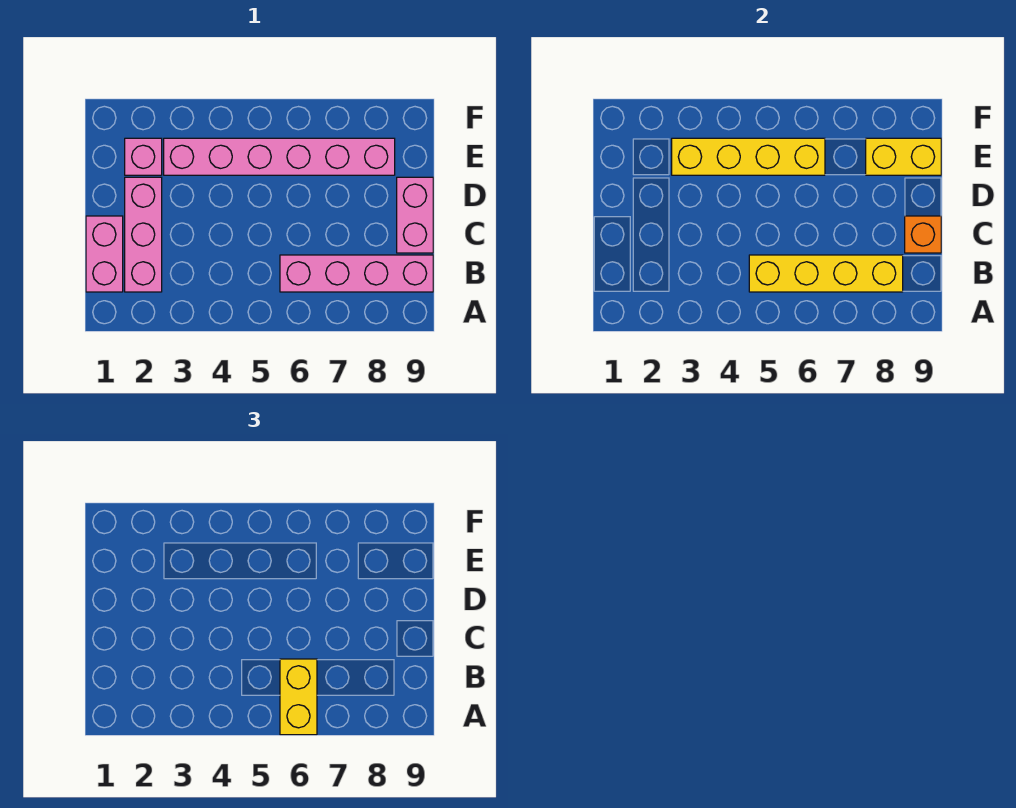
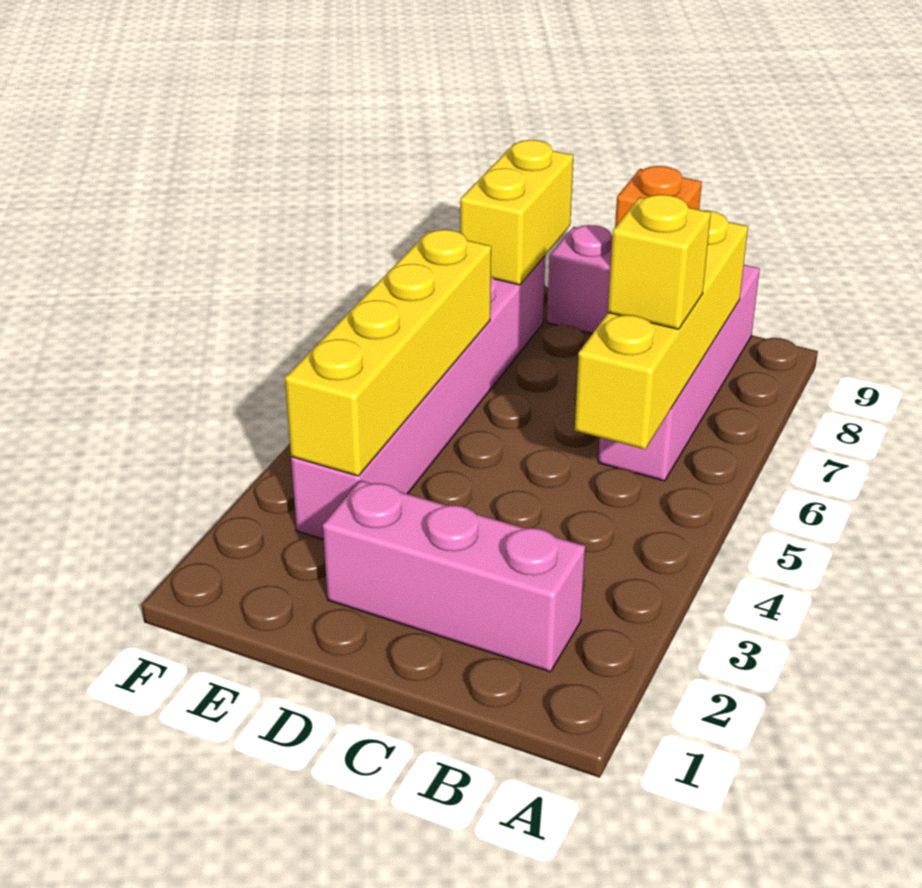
yellow brick A6:B6 level 3 -> yellow brick B6 level 3
pink brick B1:C1 level 1 -> none
pink brick E2 level 1 -> none

